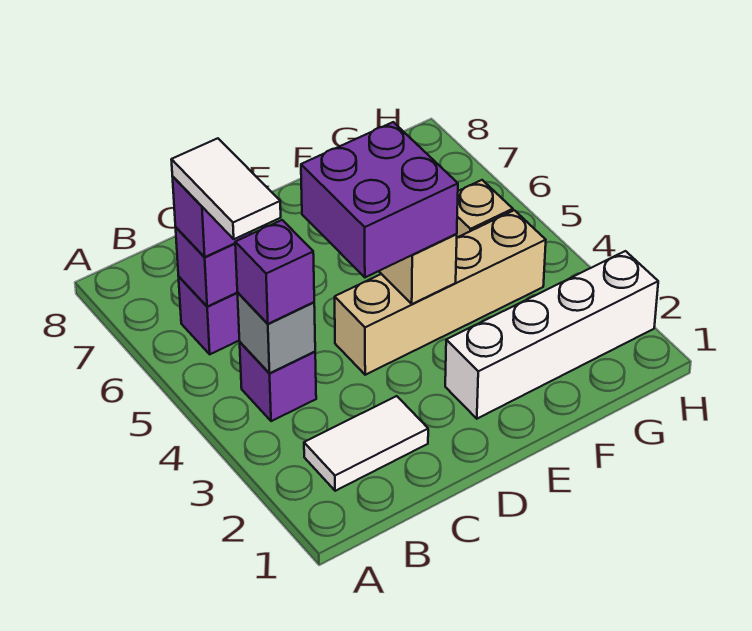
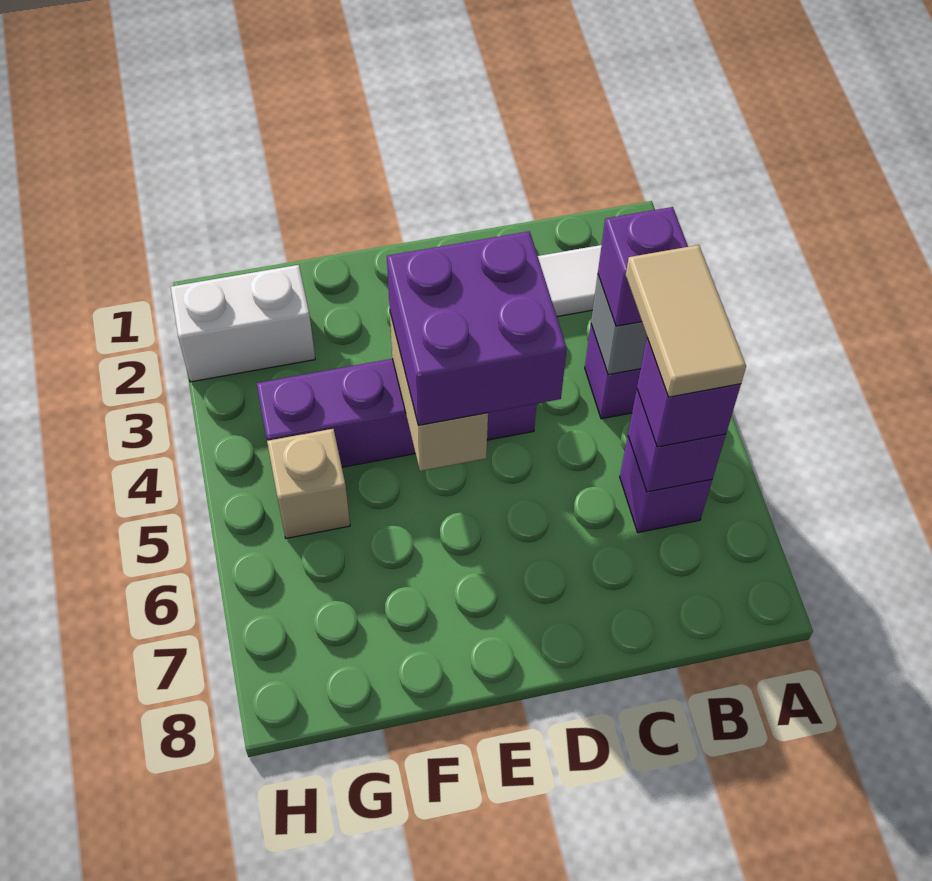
white tile B5:B6 level 4 -> tan tile B5:B6 level 4
tan brick D4:G4 level 1 -> purple brick D4:G4 level 1
white brick E2:H2 level 1 -> white brick G2:H2 level 1

